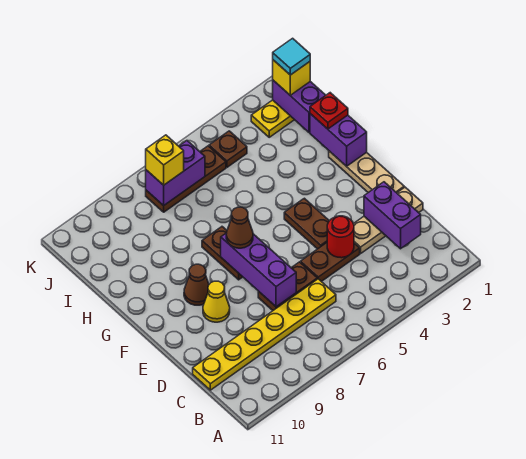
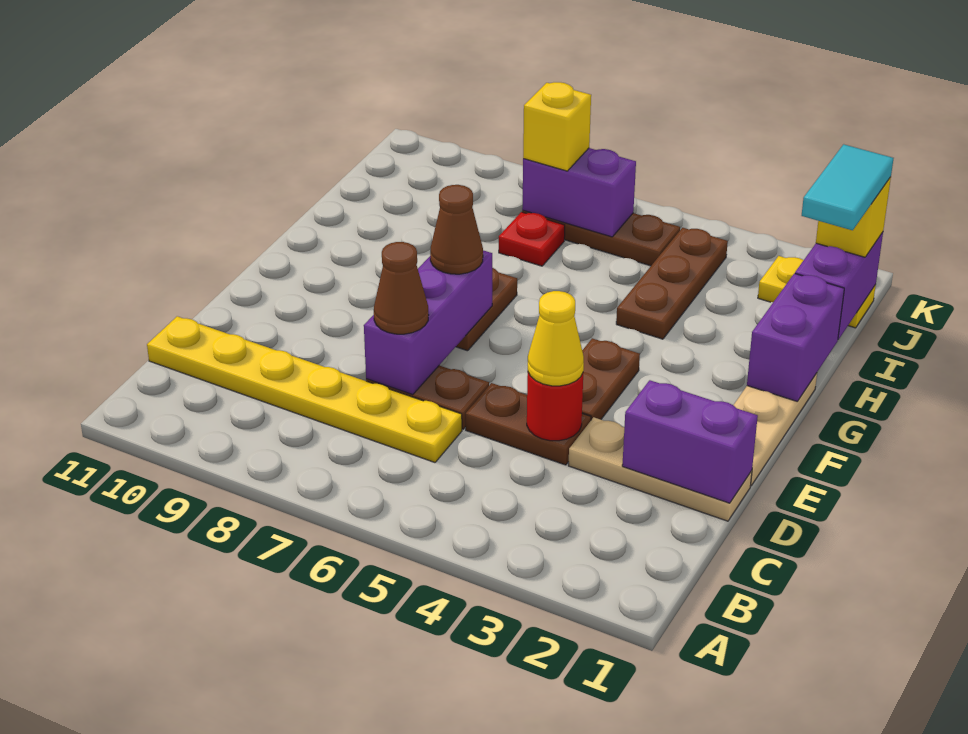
purple brick C2:D2 level 2 -> purple brick D1:D2 level 2
yellow cone E9 level 1 -> yellow cone D4 level 3
brown cone F9 level 1 -> brown cone D7 level 3
red plate H1 level 3 -> red plate I7 level 1
cyan tile J1 level 4 -> cyan tile I1:J1 level 4
brown plate J4 level 1 -> brown plate H4:J4 level 1

